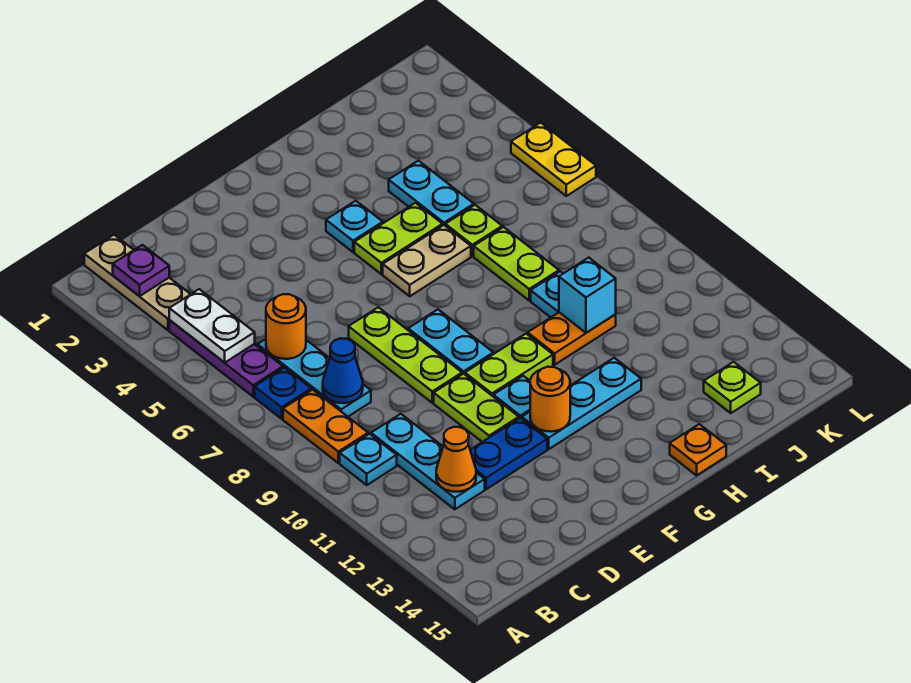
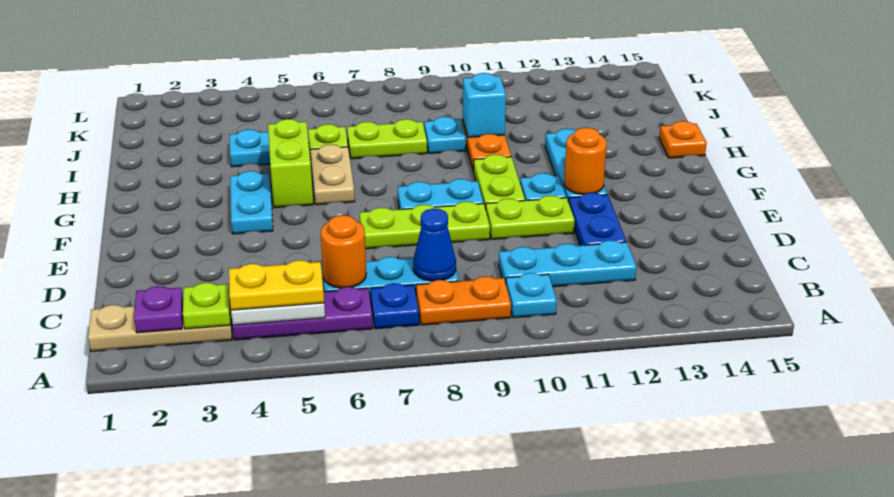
orange cone C12 level 2 -> none
cyan plate G4 level 1 -> cyan plate F4:G4 level 1
lime plate G5:H5 level 1 -> lime brick G5:H5 level 1
lime plate J14 level 1 -> lime plate B3 level 2
yellow plate L5:L6 level 1 -> yellow plate B4:B5 level 3

